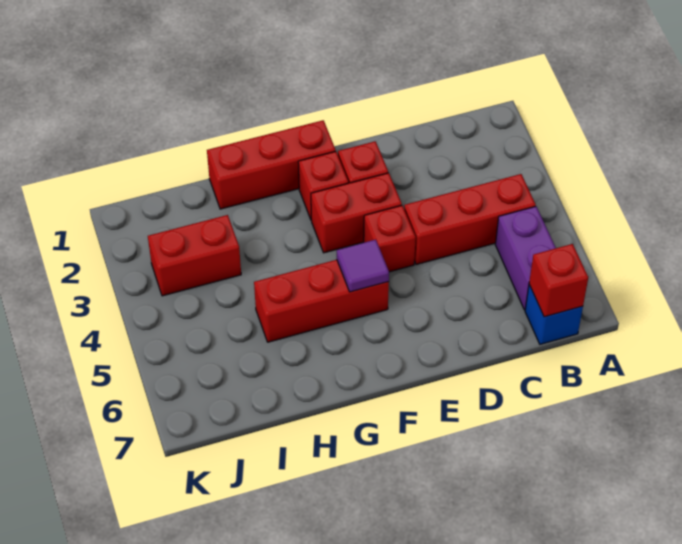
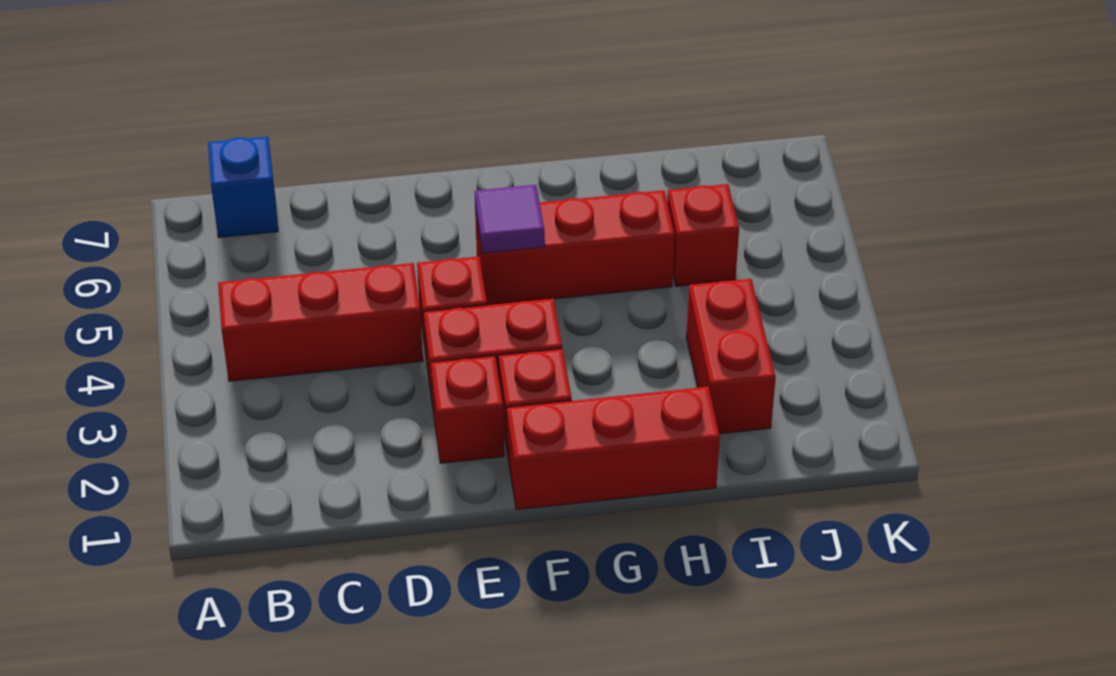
purple brick B5:B6 level 1 -> none
red brick B7 level 2 -> red brick I5 level 1
red brick I3:J3 level 1 -> red brick I2:I3 level 1

